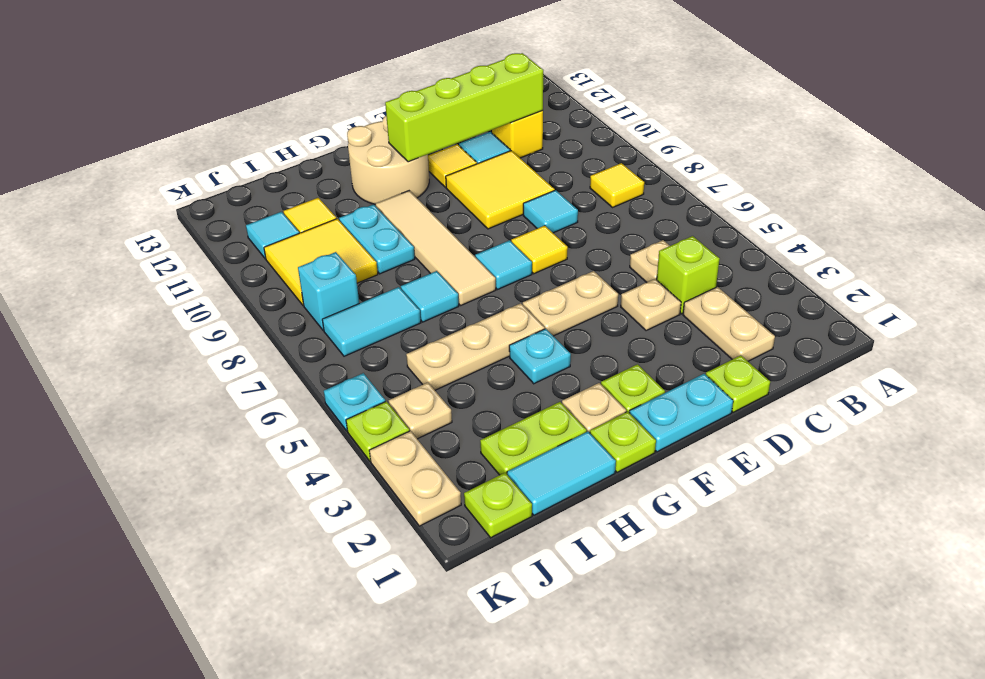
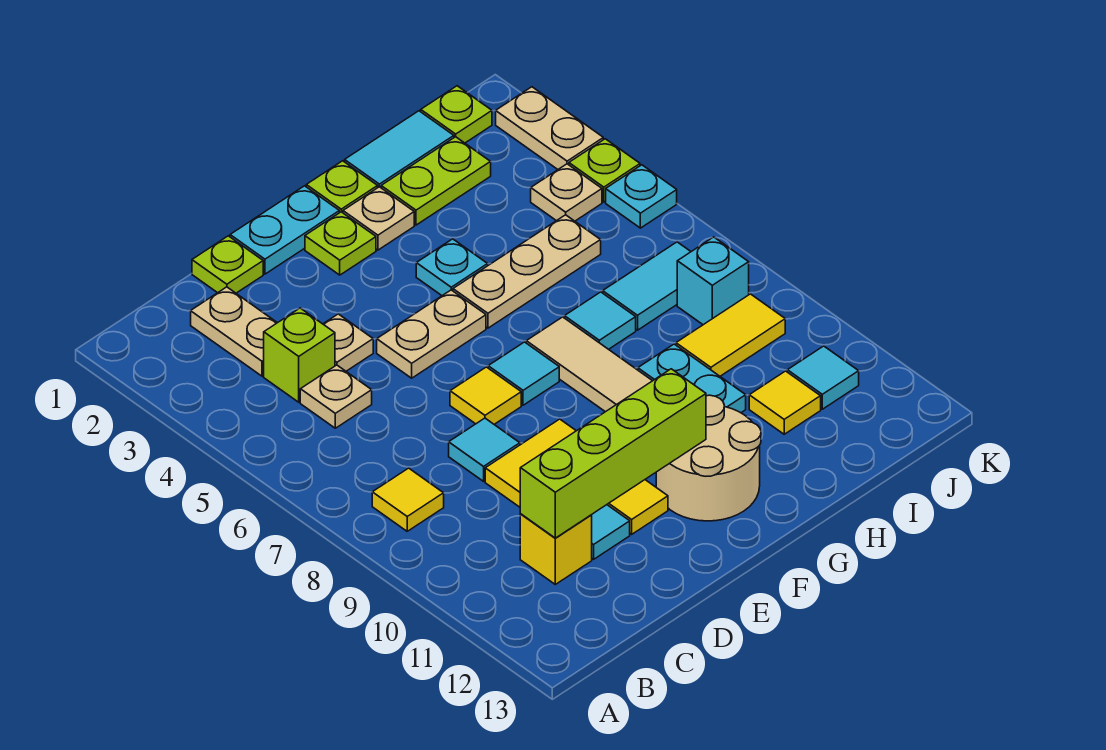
yellow tile I9:J10 level 1 -> yellow tile I9:J9 level 1

